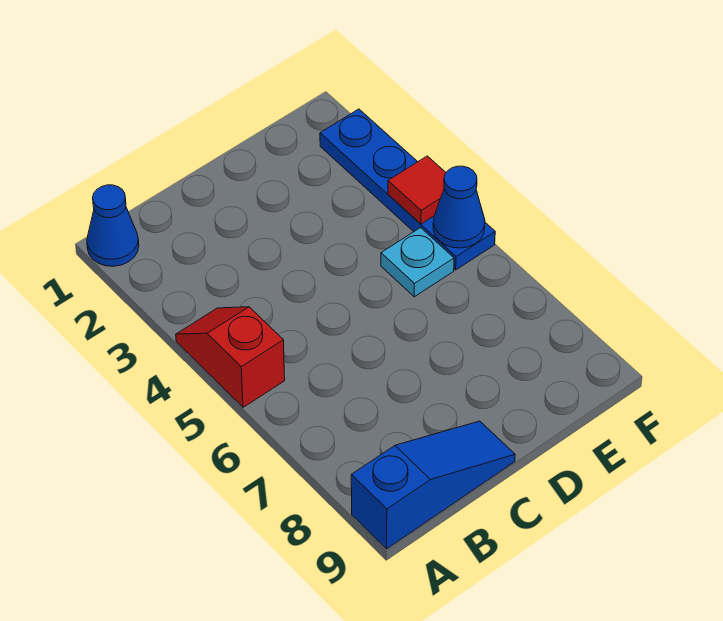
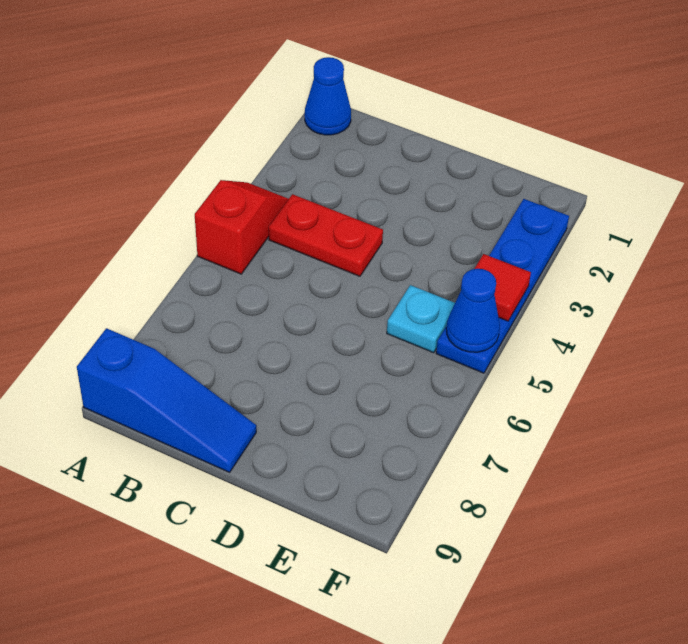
none -> red plate B4:C4 level 1

